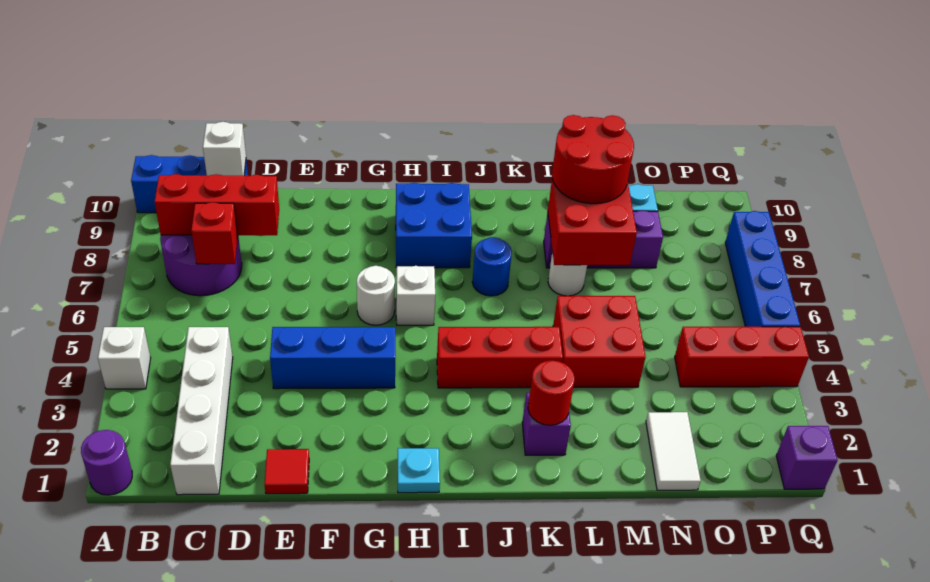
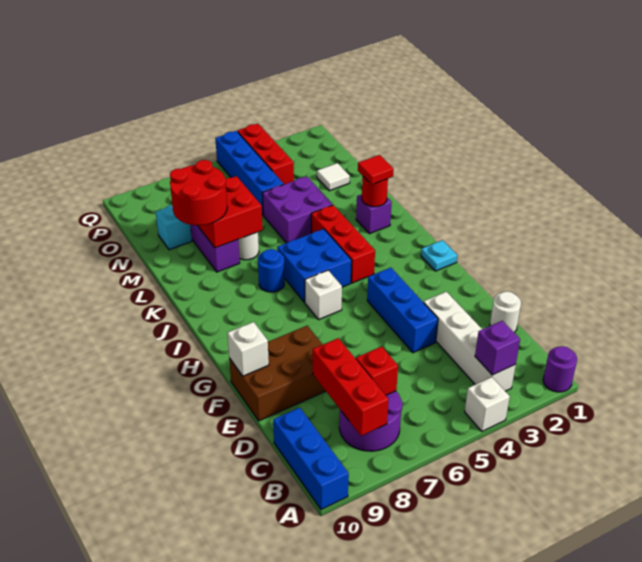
white brick C1:C4 level 1 -> white brick B3:E3 level 1
white brick C10 level 2 -> white brick F10 level 2
red tile E1 level 1 -> red tile K2 level 3
none -> brown brick E8:F10 level 1
white round brick G6 level 1 -> white round brick D1 level 1
blue brick H8:I9 level 1 -> blue brick I5:J6 level 1
red brick L4:M5 level 1 -> purple brick L4:M5 level 1
white tile N1:N2 level 1 -> white tile N2 level 1
purple brick Q1 level 1 -> purple brick B3 level 2
blue brick Q5:Q8 level 1 -> blue brick N5:Q5 level 1

